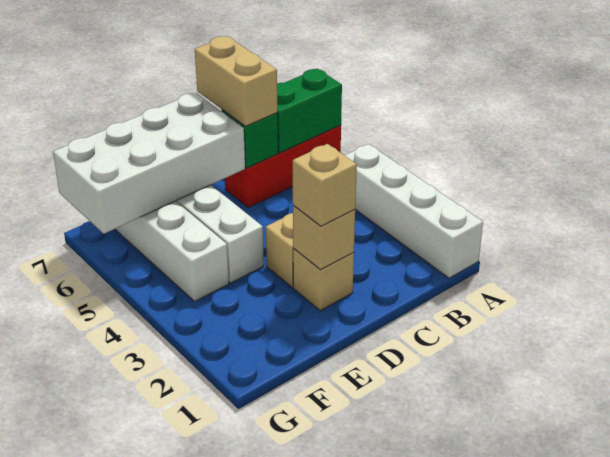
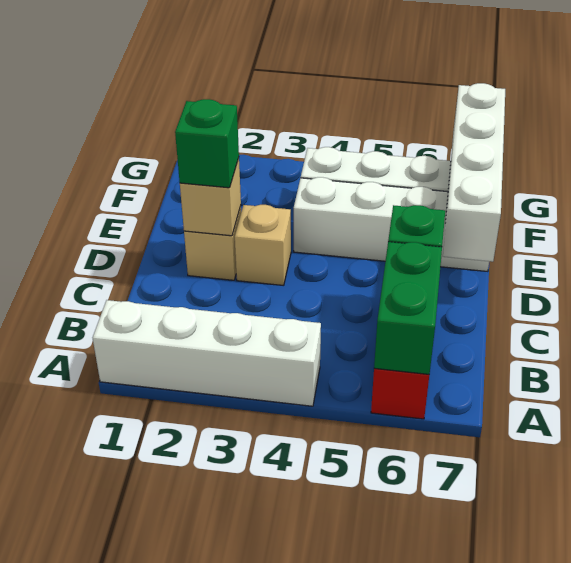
tan brick C6:C7 level 3 -> none
tan brick D2 level 3 -> green brick D2 level 3
white brick D6:G7 level 2 -> white brick D7:G7 level 2

